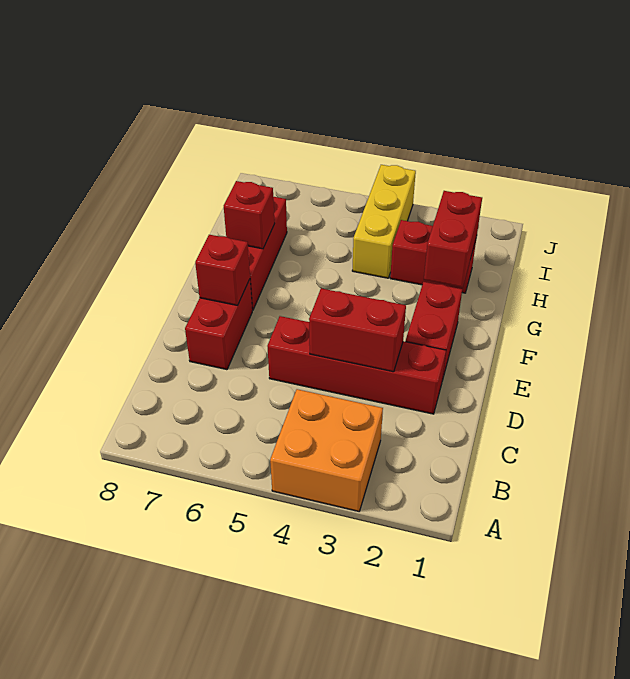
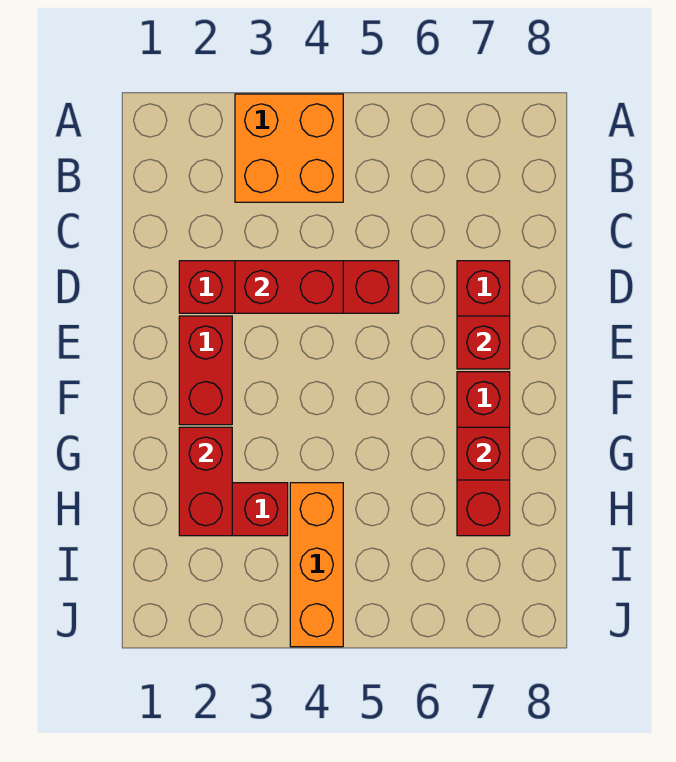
yellow brick H4:J4 level 1 -> orange brick H4:J4 level 1

